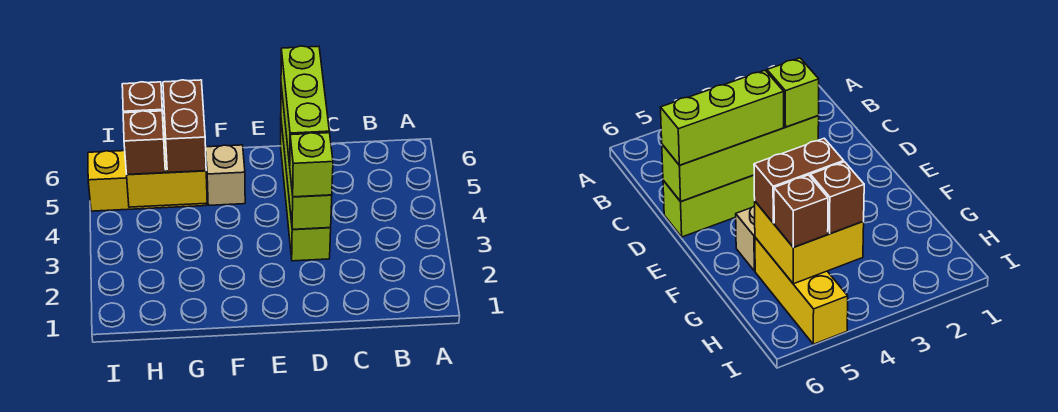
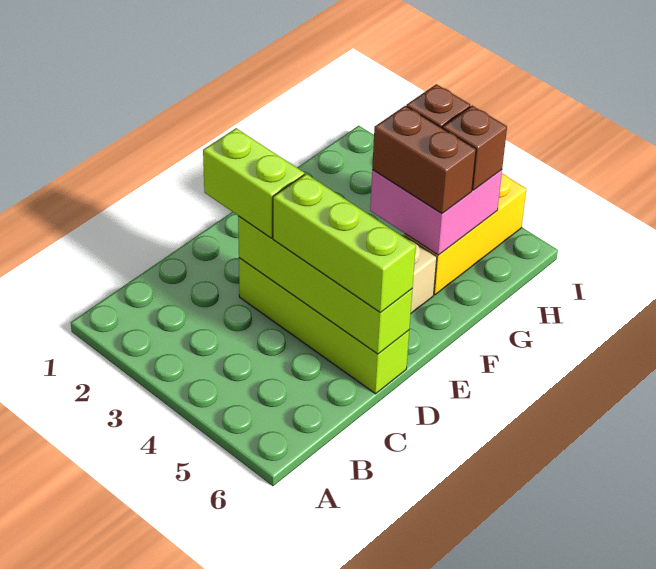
lime brick D3 level 3 -> lime brick D2:D3 level 3
yellow brick G4:H5 level 2 -> pink brick G4:H5 level 2

